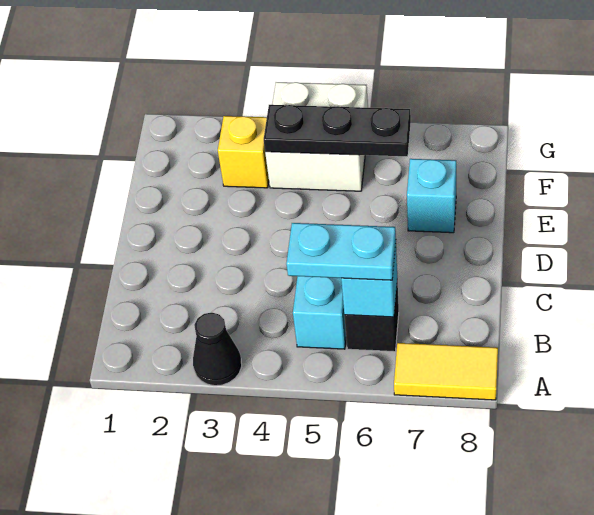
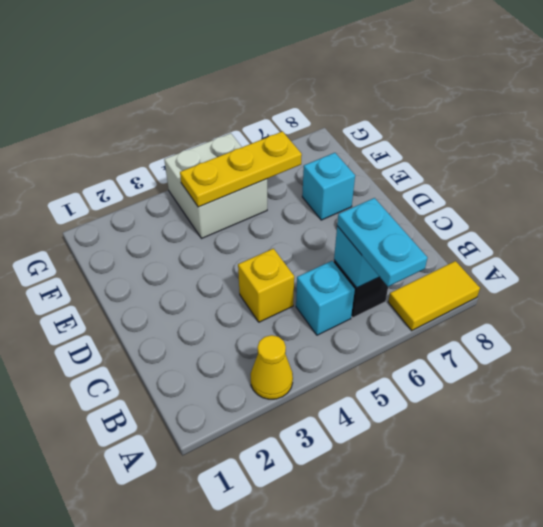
black cone A3 level 1 -> yellow cone A3 level 1
cyan plate B5:B6 level 3 -> cyan plate A6:B6 level 3
yellow brick F3 level 1 -> yellow brick C4 level 1
black plate F4:F6 level 2 -> yellow plate F4:F6 level 2

